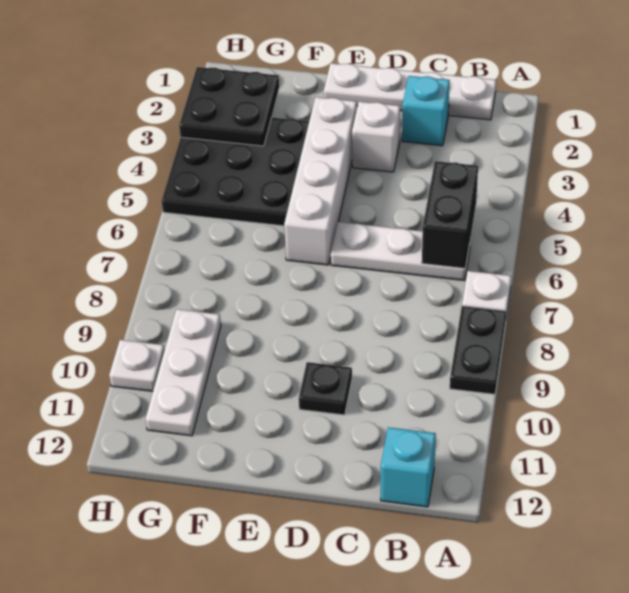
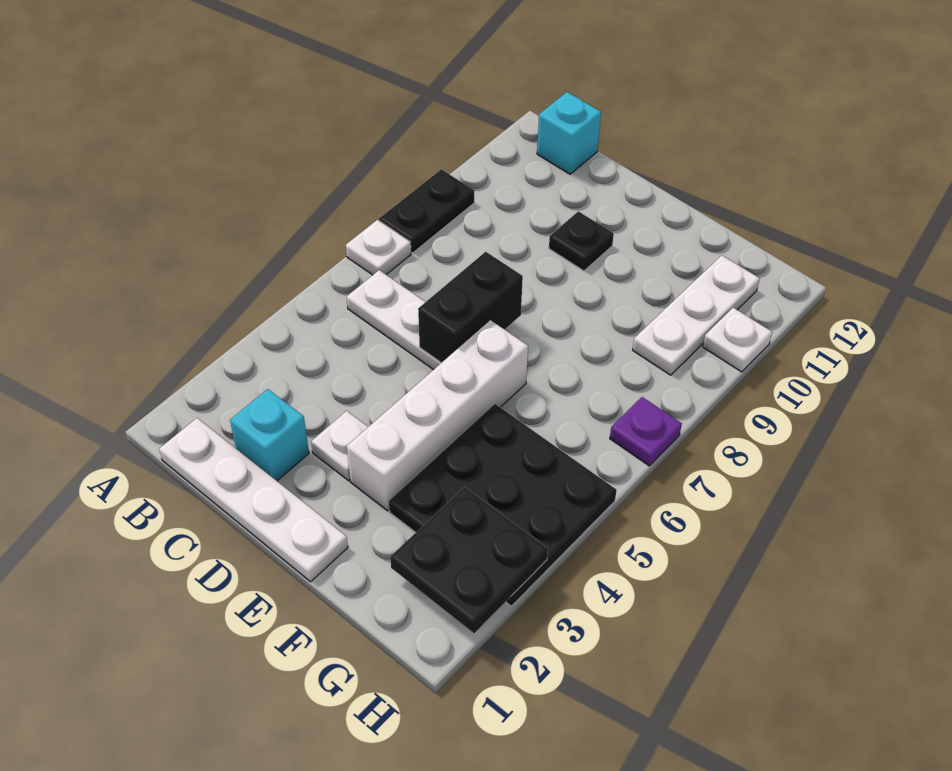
black brick B5:B6 level 2 -> black brick D6:D7 level 2
white brick D3 level 1 -> white plate D3 level 1
none -> purple plate H7 level 1

